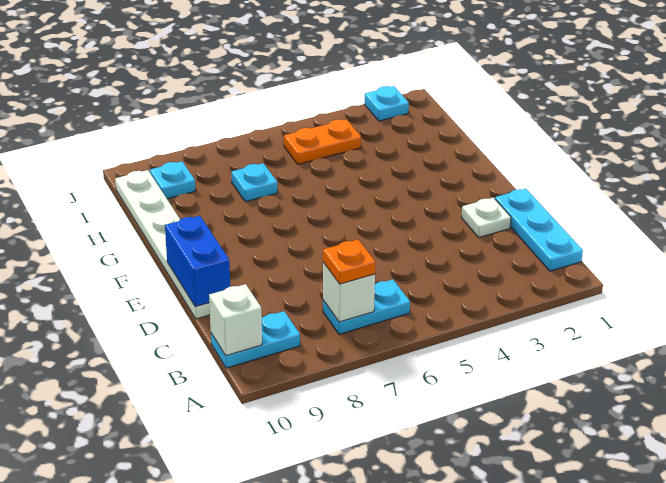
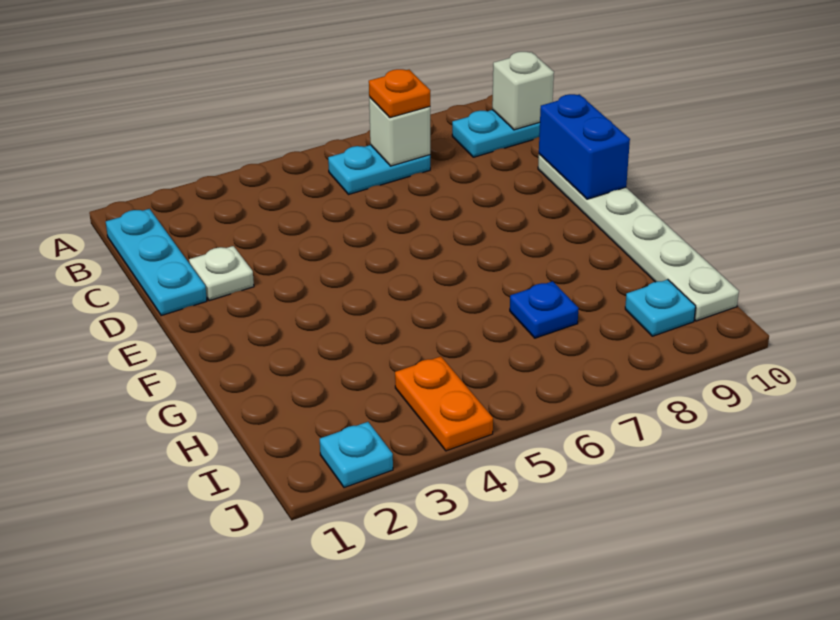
cyan plate H7 level 1 -> blue plate H7 level 1
orange plate I4:I5 level 1 -> orange plate I4:J4 level 1

